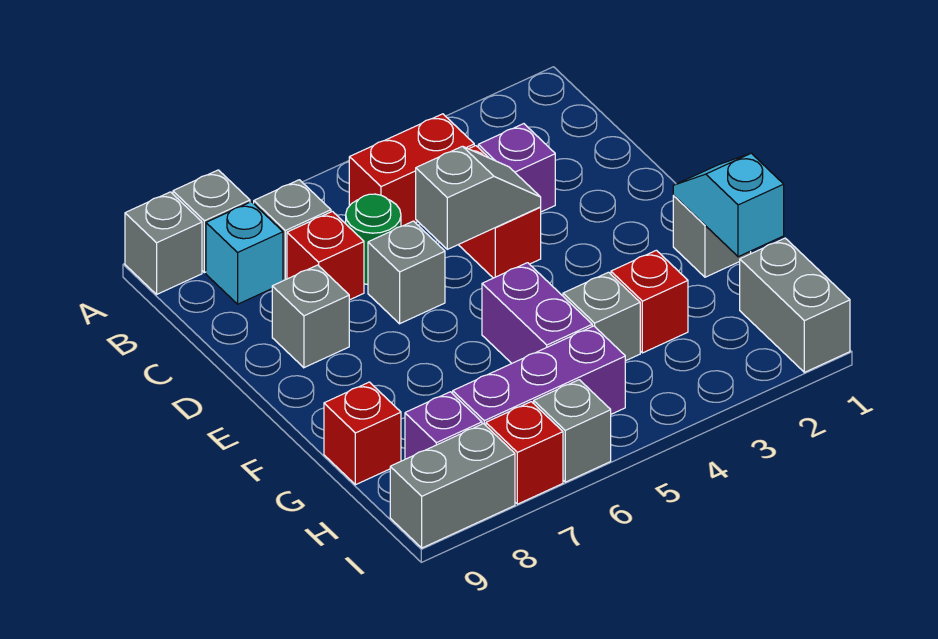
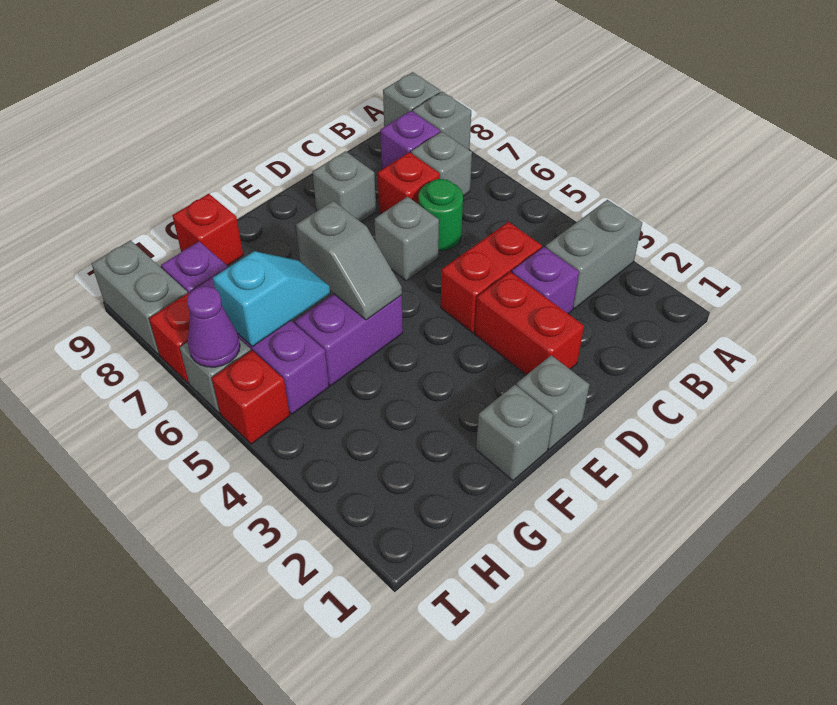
red brick B4:B5 level 1 -> red brick D2:D3 level 1
cyan brick B8 level 1 -> purple brick B8 level 1
grey slope D4:D5 level 2 top 5 -> grey slope F5:F6 level 2 top 6
cyan slope F1:G1 level 2 top G -> cyan slope G6:H6 level 2 top H
red brick G3 level 1 -> red brick I5 level 1
grey brick G4 level 1 -> grey brick E1 level 1
grey brick H1:I1 level 1 -> grey brick A3:B3 level 1
none -> purple cone I6 level 2

